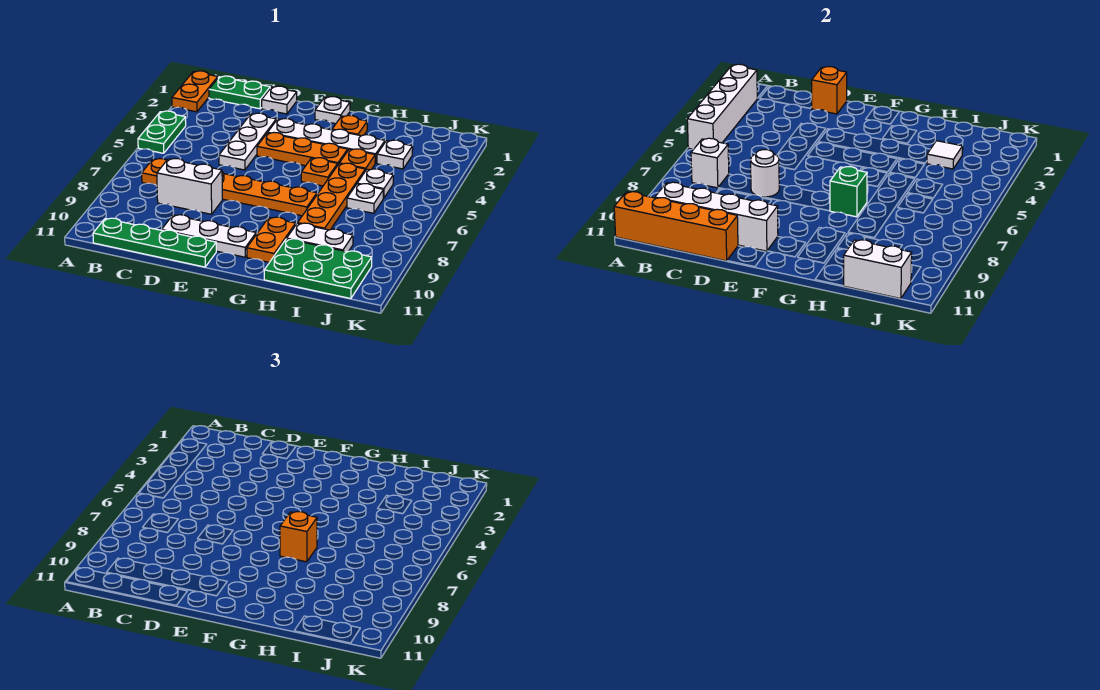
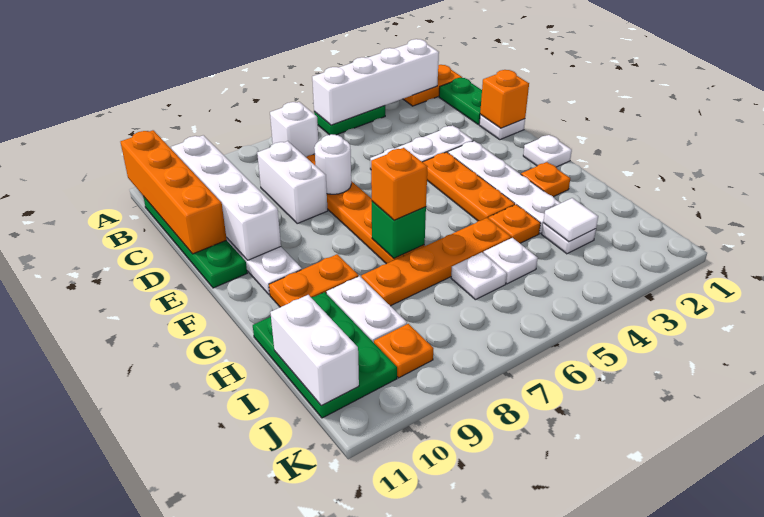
orange plate G5 level 1 -> orange plate J9 level 1

